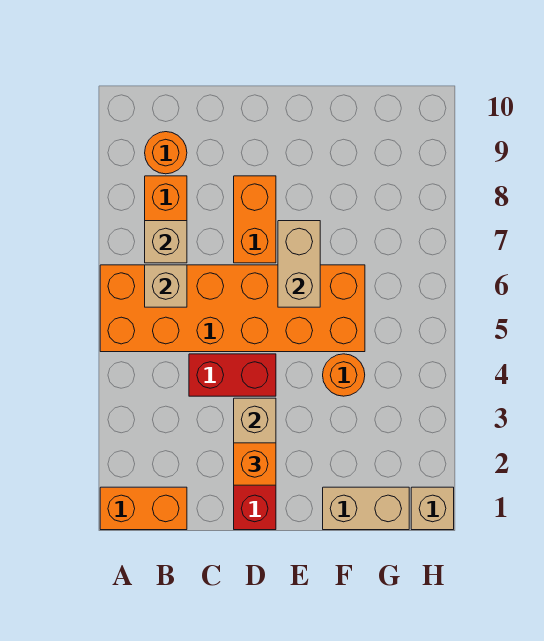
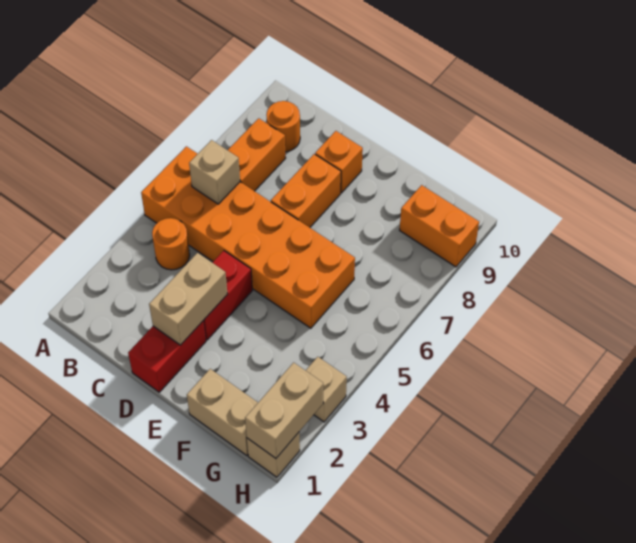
orange brick A1:B1 level 1 -> orange brick G9:H9 level 1
tan brick B7 level 2 -> tan brick H3 level 1
red brick C4:D4 level 1 -> red brick D3:D4 level 1
orange brick D2 level 3 -> orange brick D9 level 1
tan brick E6:E7 level 2 -> tan brick H1:H2 level 2
orange round brick F4 level 1 -> orange round brick B4 level 1

